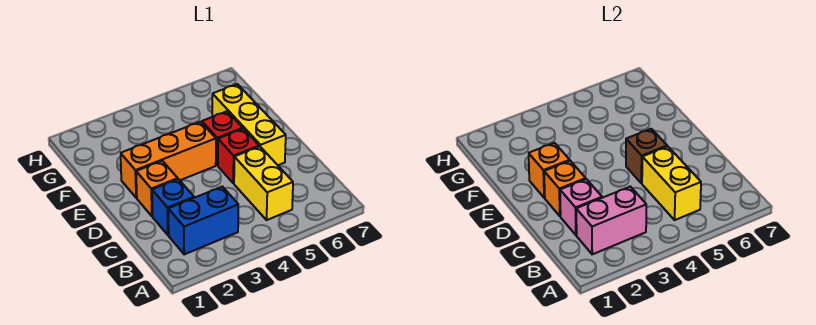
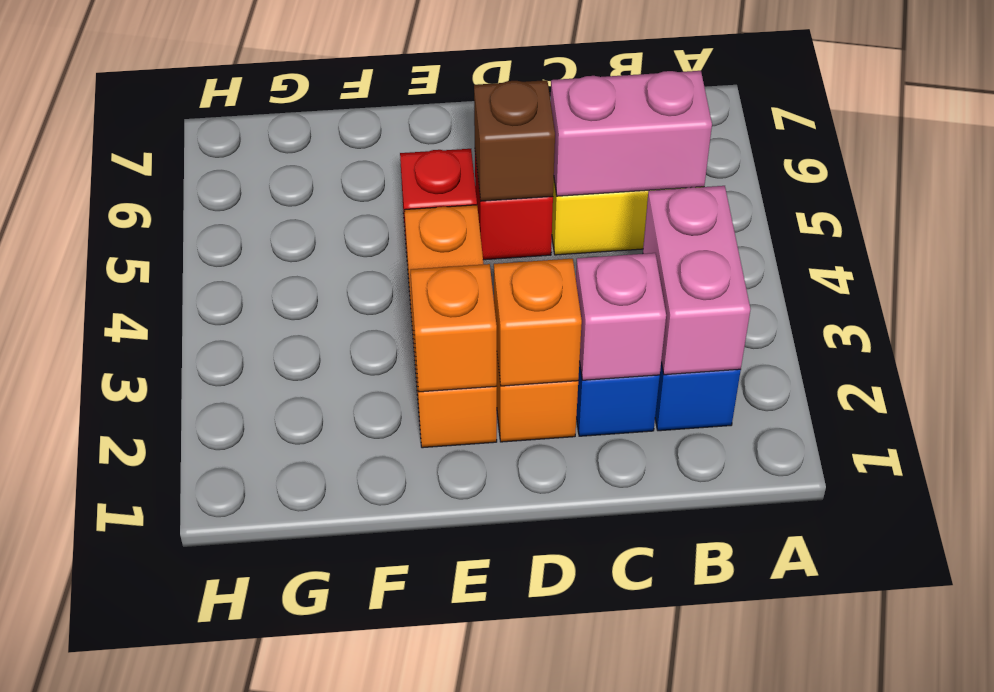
yellow brick B5:C5 level 2 -> pink brick B5:C5 level 2
yellow brick D6:F6 level 1 -> none

